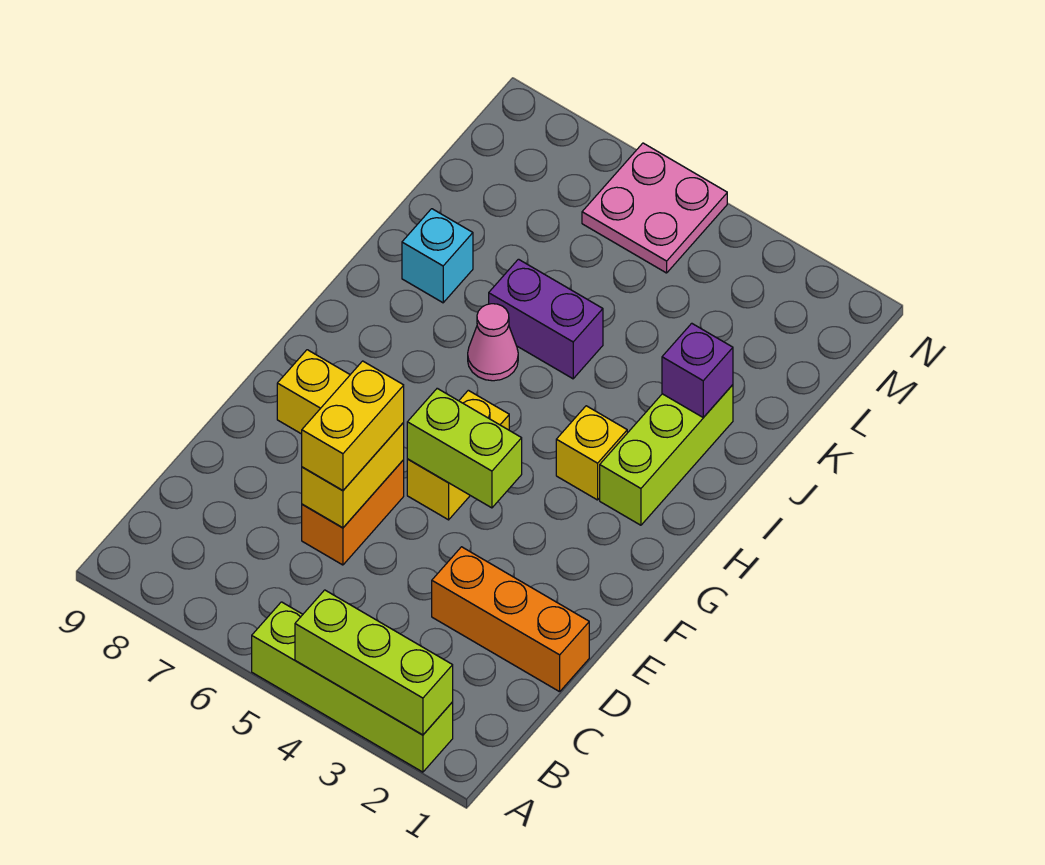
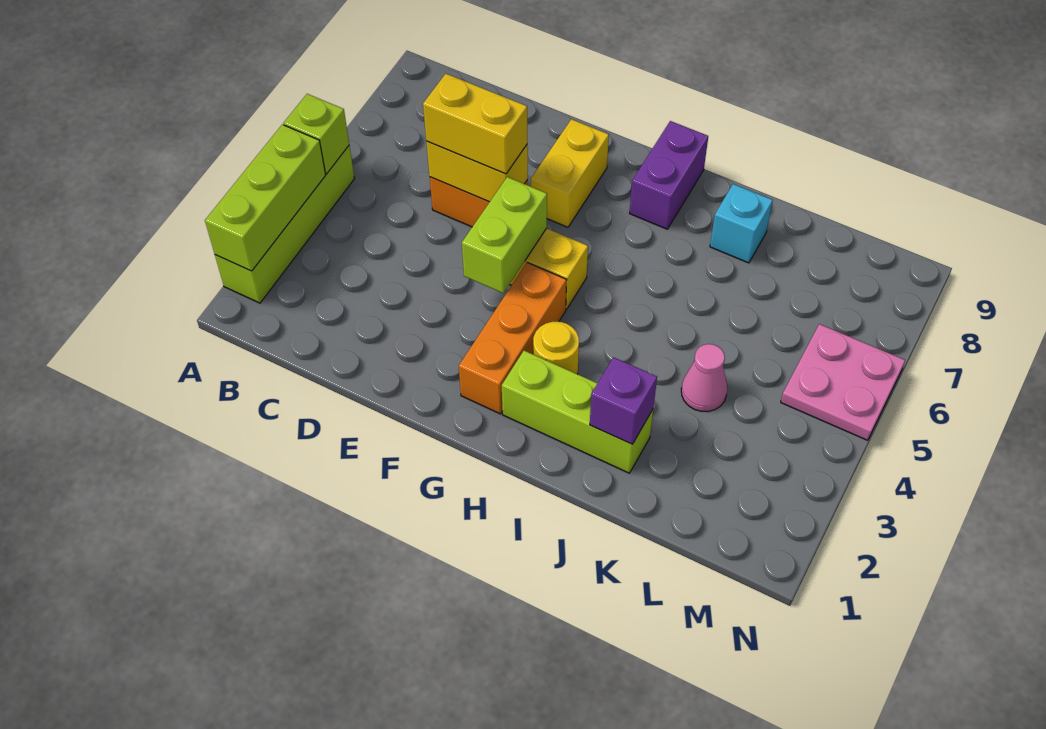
none -> lime brick A5 level 2
orange brick D1:D3 level 1 -> orange brick G2:G4 level 1
yellow brick H3 level 1 -> yellow round brick H3 level 1
pink cone I6 level 1 -> pink cone K4 level 1
purple brick J5:J6 level 1 -> purple brick H8:H9 level 1

